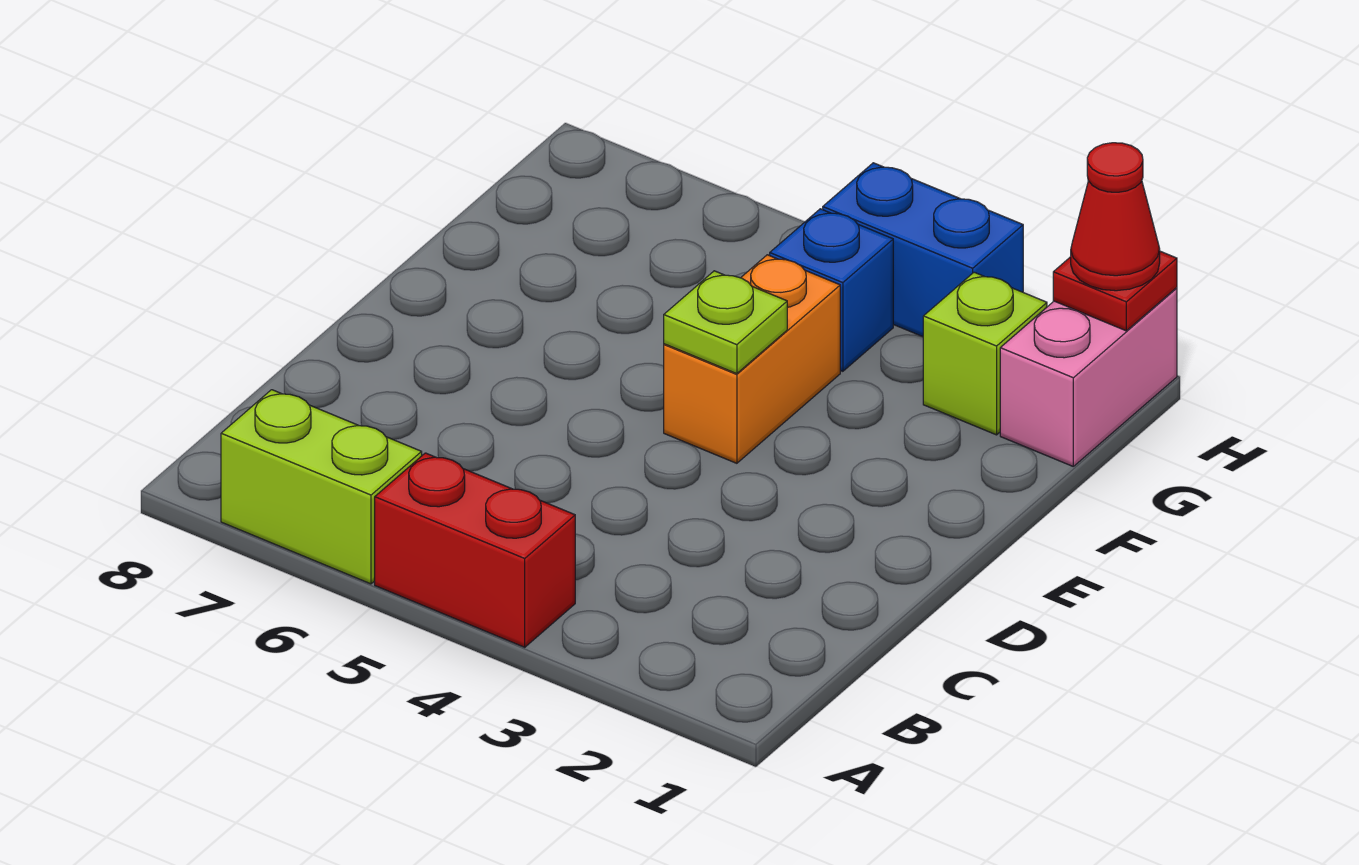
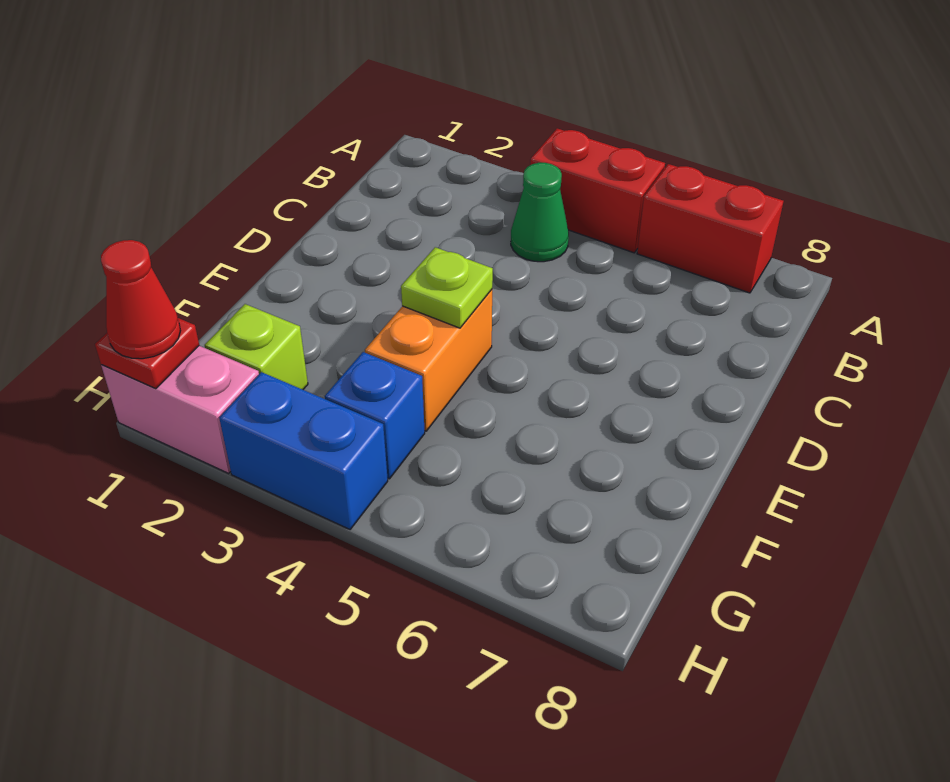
lime brick A6:A7 level 1 -> red brick A6:A7 level 1
none -> green cone B4 level 1
pink brick G1:H1 level 1 -> pink brick H1:H2 level 1

